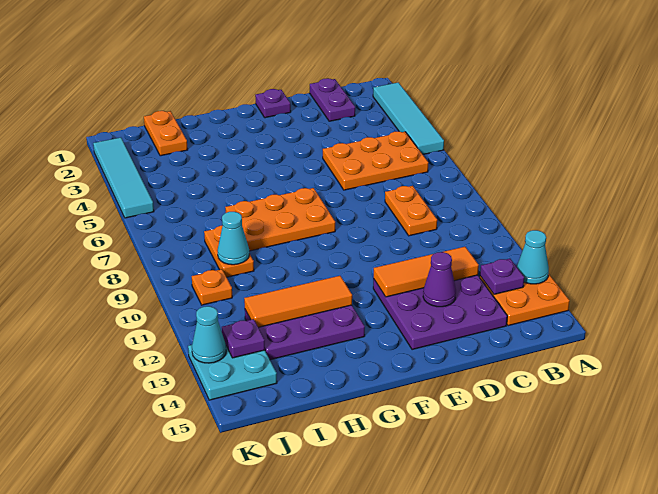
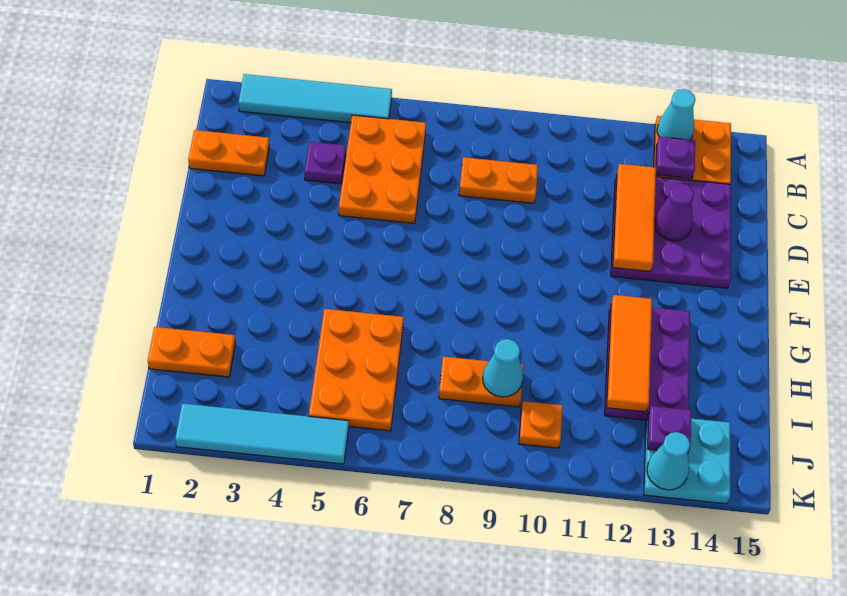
purple plate C1:C2 level 1 -> orange plate C1:C2 level 1
purple plate E1 level 1 -> purple plate C4 level 1
orange plate F7:H8 level 1 -> orange plate H5:J6 level 1

